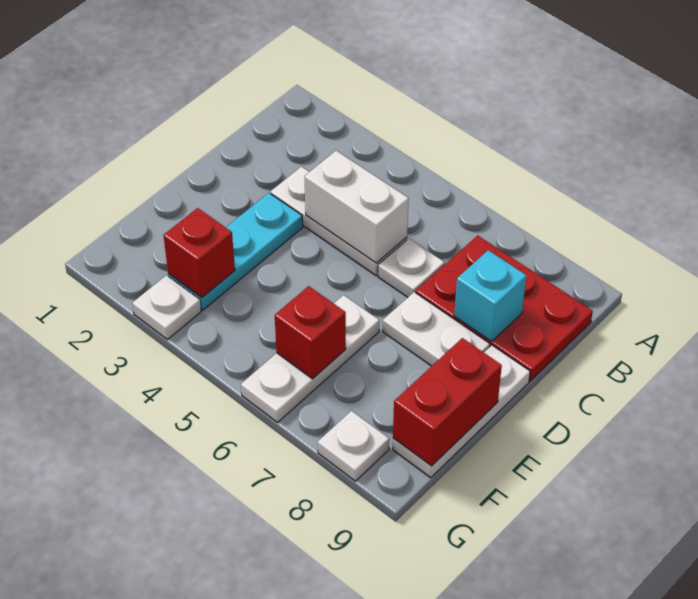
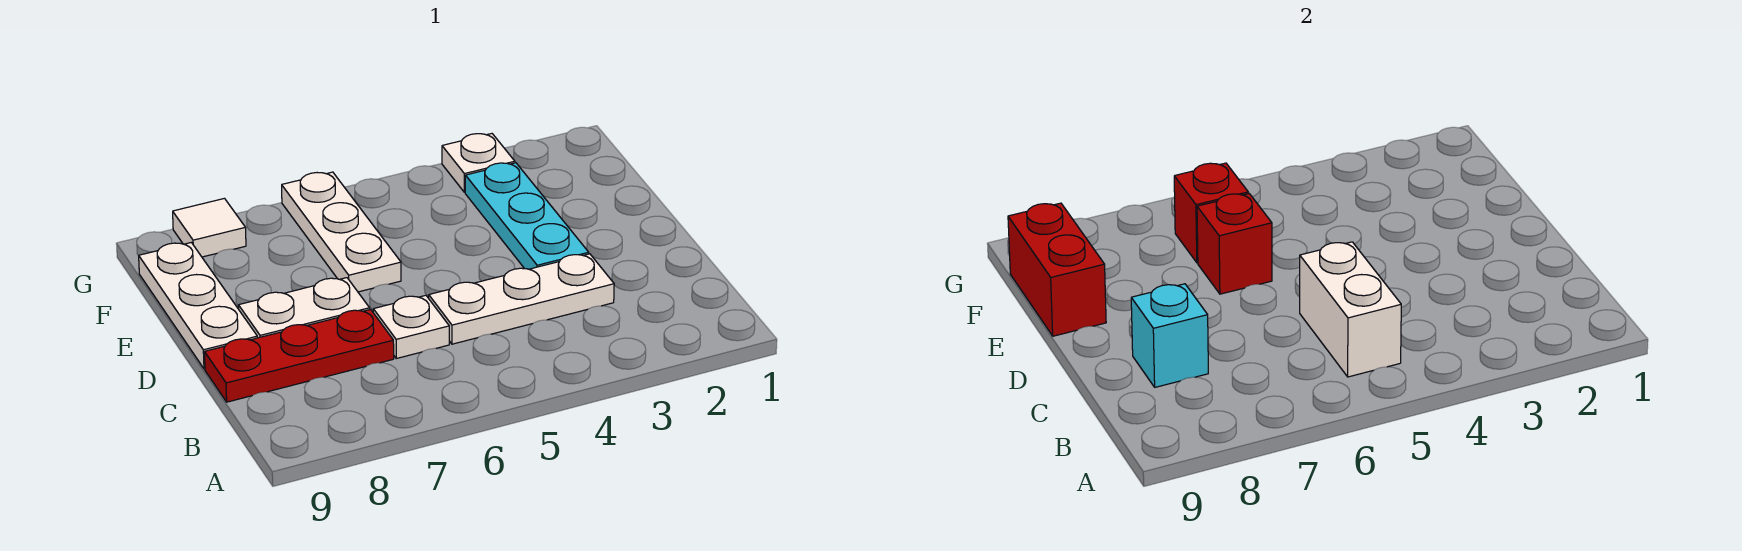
red plate B7:C9 level 1 -> red plate C7:C9 level 1
white brick C4:C5 level 2 -> white brick B5:C5 level 2
red brick F3 level 2 -> red brick E6 level 2
white plate G8 level 1 -> white tile G8 level 1

